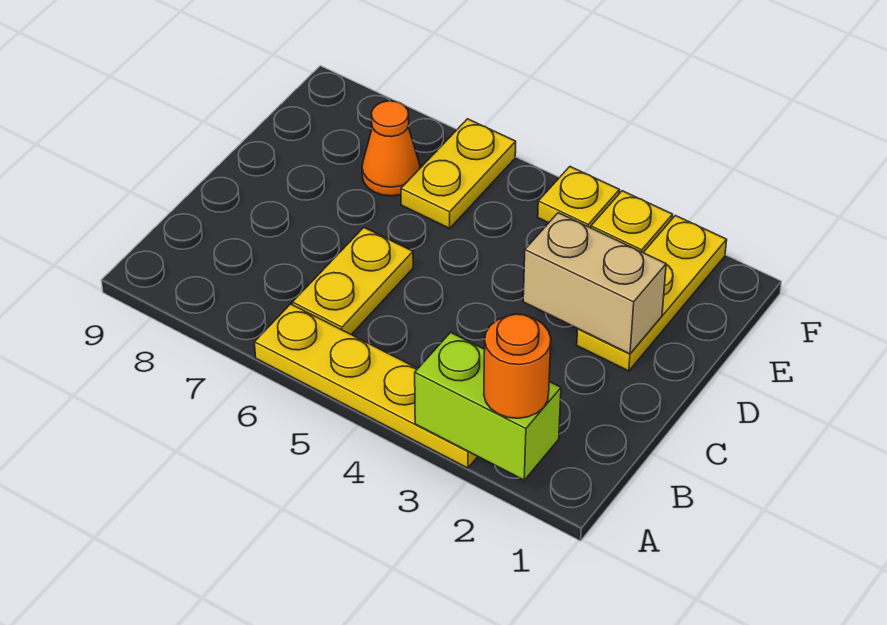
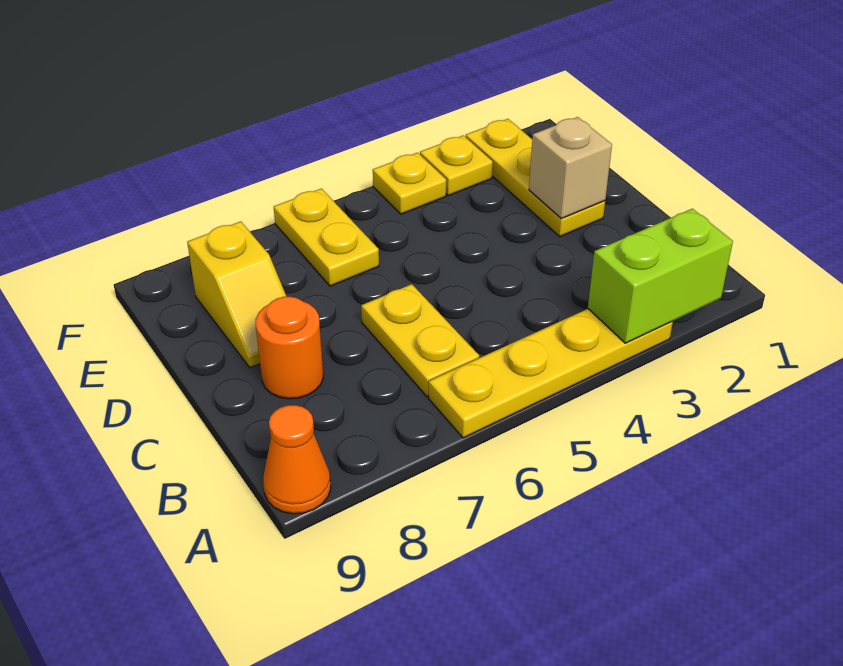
orange round brick A2 level 3 -> orange round brick C8 level 1
tan brick D2:D3 level 2 -> tan brick D2 level 2
none -> yellow slope D8:E8 level 1 top E
orange cone E7 level 1 -> orange cone A9 level 1

